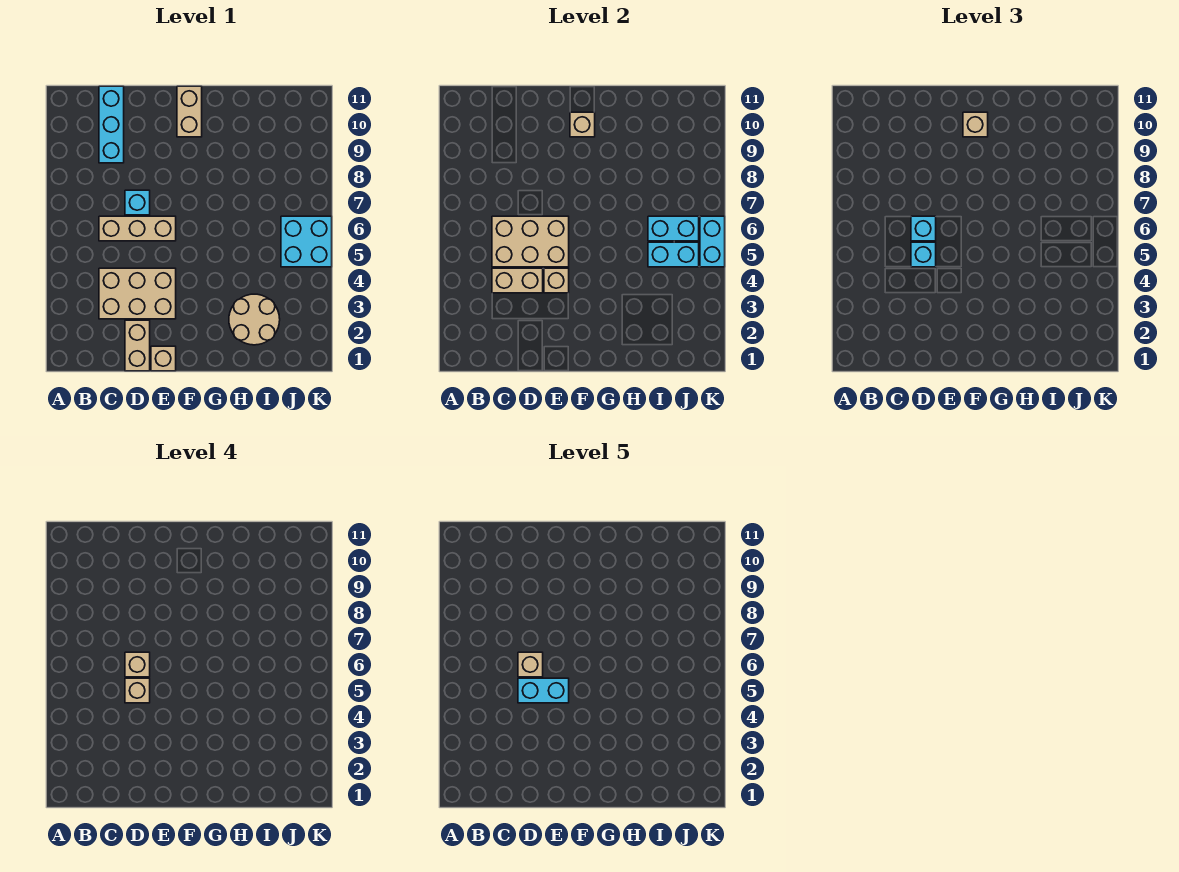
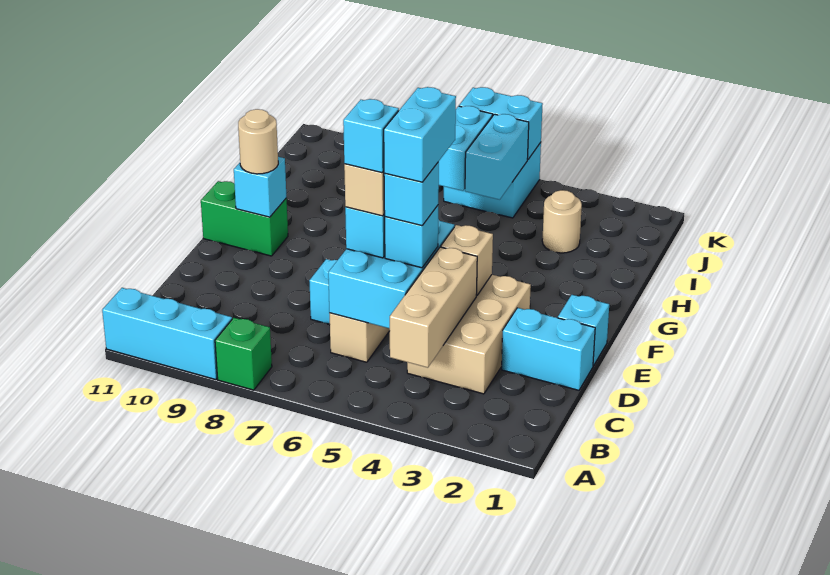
none -> green brick A8 level 1
tan brick C4:D4 level 2 -> tan brick B4:D4 level 2
tan brick C5:E6 level 2 -> cyan brick C5:E6 level 2
cyan brick C9:C11 level 1 -> cyan brick A9:A11 level 1
tan brick D1:D2 level 1 -> cyan brick D1:D2 level 1
tan brick D5 level 4 -> cyan brick D5 level 4
tan brick D6 level 5 -> cyan brick D6 level 5
tan brick E1 level 1 -> cyan brick E1 level 1
tan brick F10:F11 level 1 -> green brick F10:F11 level 1
tan brick F10 level 2 -> cyan brick F10 level 2
tan brick F10 level 3 -> tan round brick F10 level 3
tan round brick H2:I3 level 1 -> tan round brick I3 level 1

